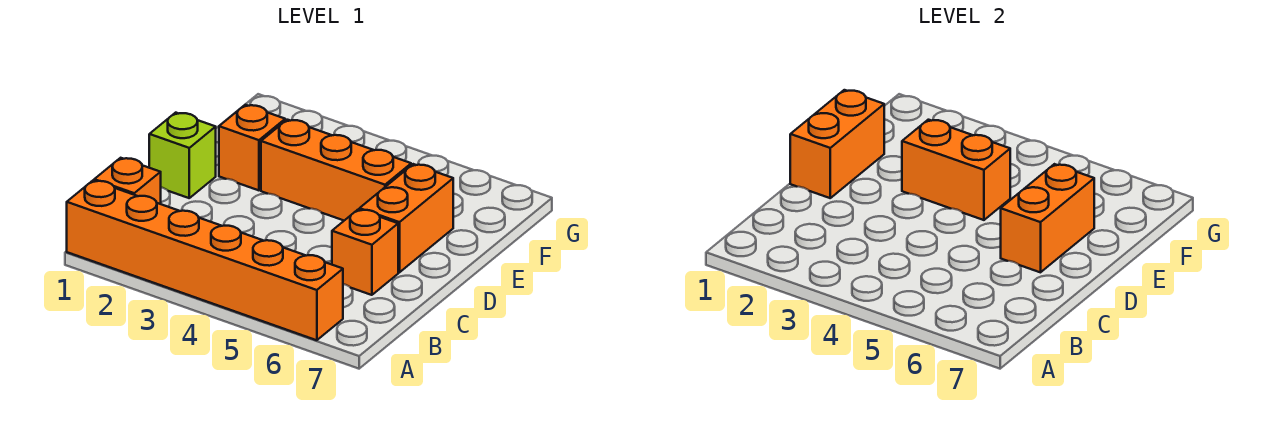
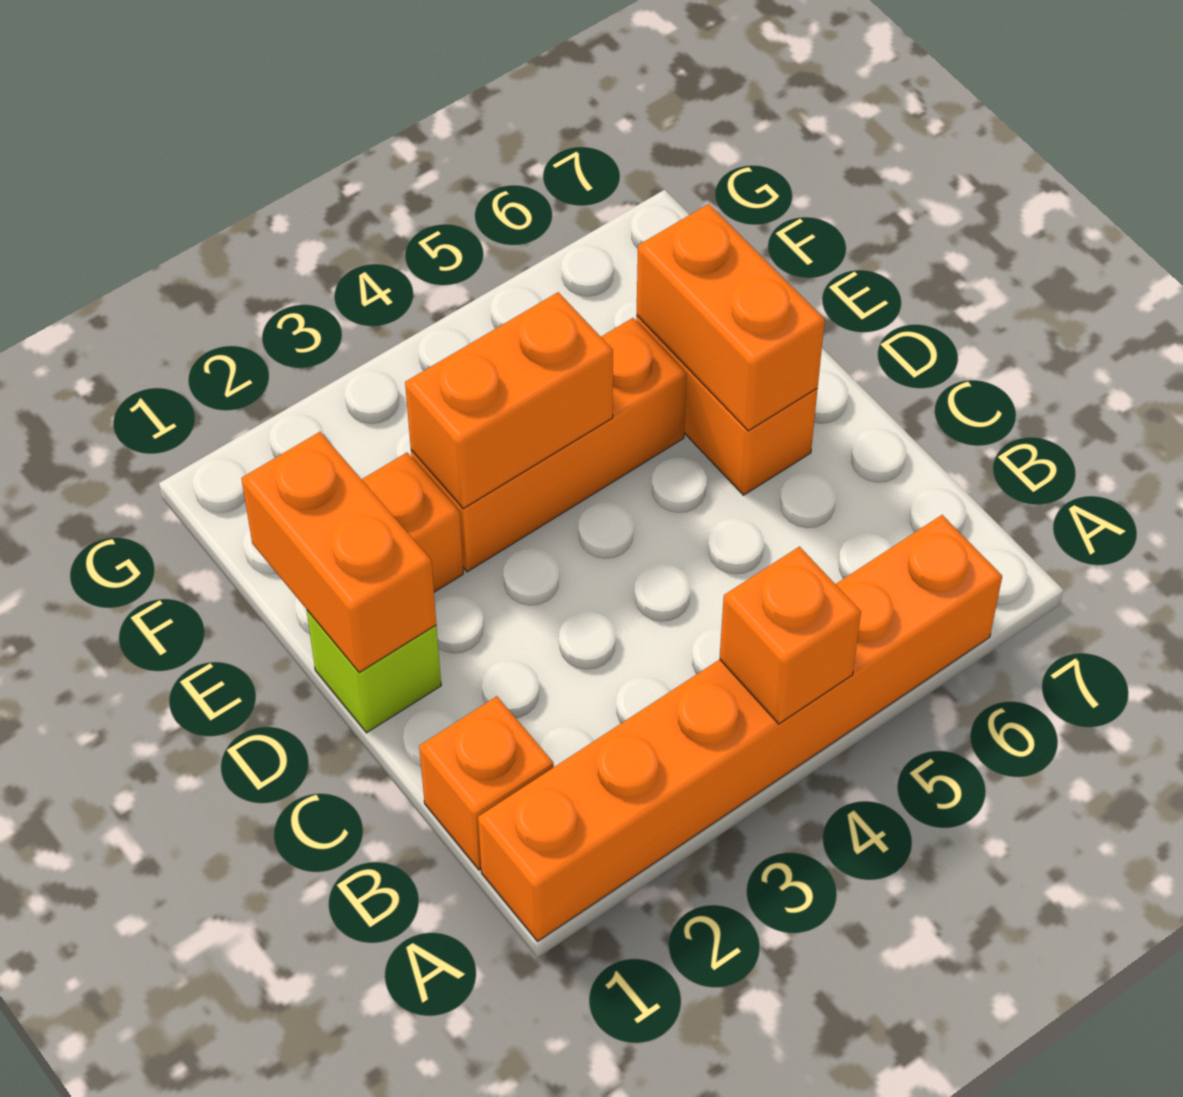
orange brick C6 level 1 -> orange brick A4 level 2

